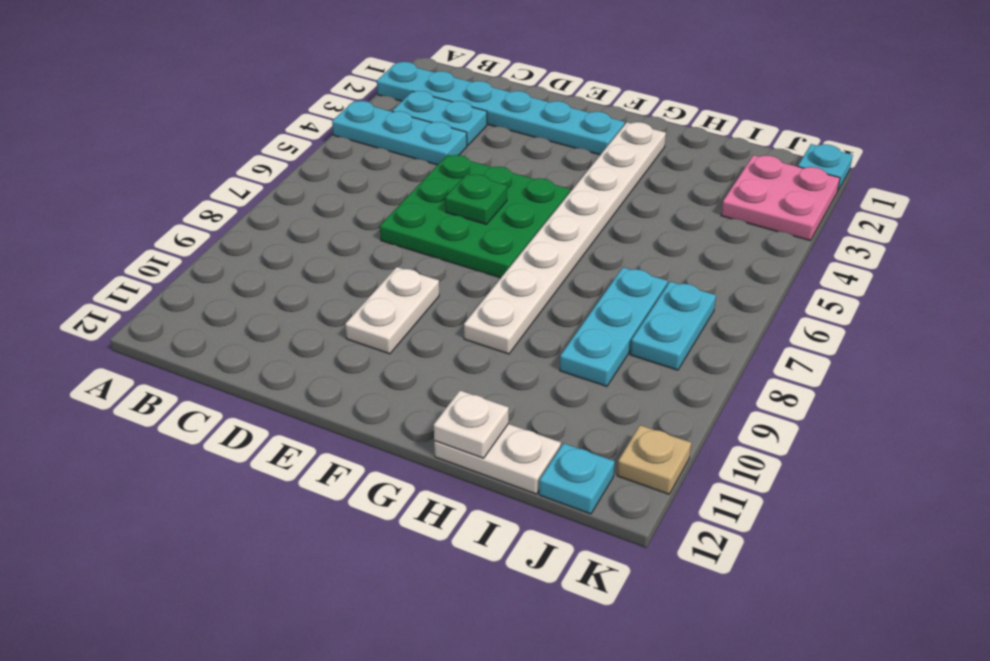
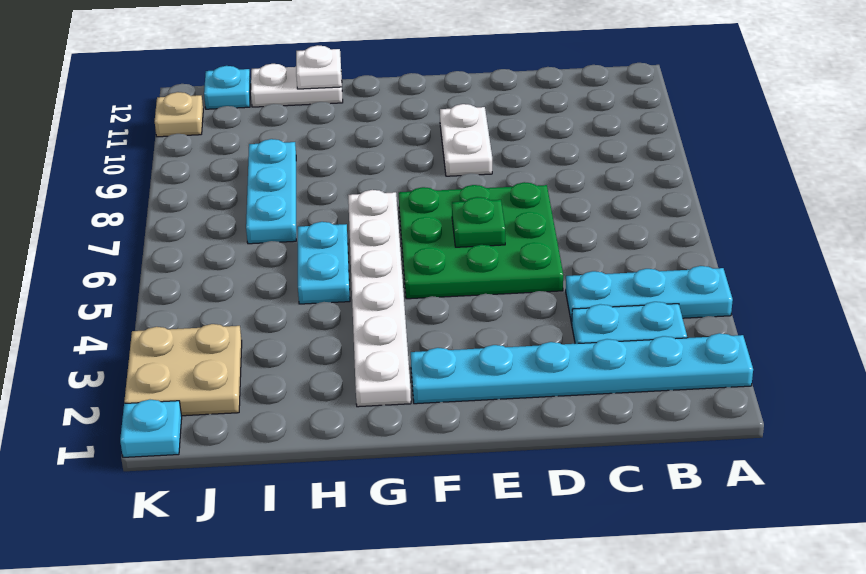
white plate G2:G9 level 1 -> white plate G2:G7 level 1
pink plate J2:K3 level 1 -> tan plate J2:K3 level 1
cyan plate J7:J8 level 1 -> cyan plate H5:H6 level 1

